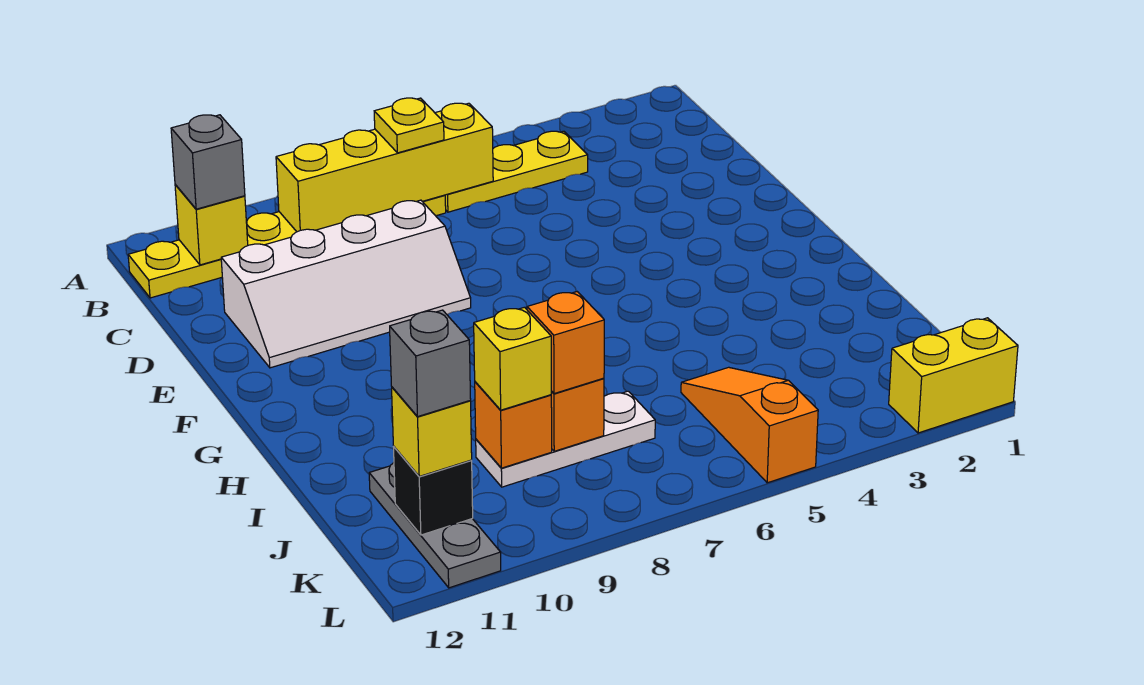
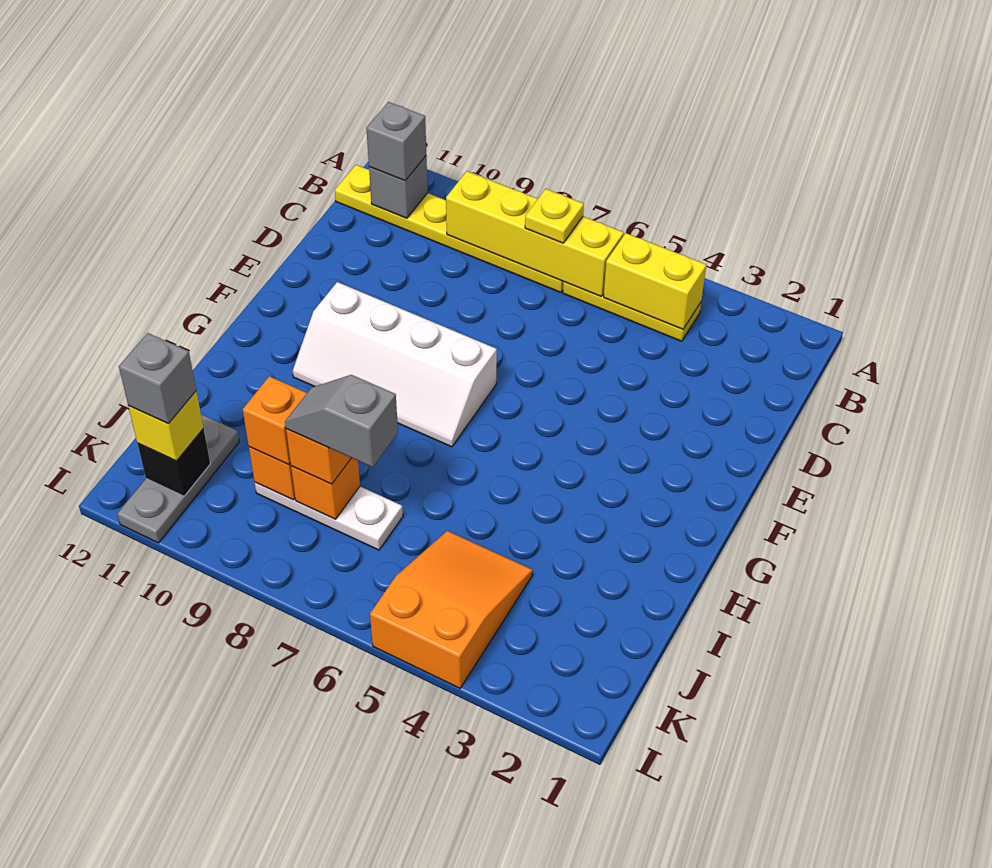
yellow brick B11 level 2 -> grey brick B11 level 2
white slope D8:E11 level 1 top D -> white slope F7:G10 level 1 top F
orange slope J5:L5 level 1 top L -> orange slope J4:L5 level 1 top L
none -> grey slope J7:J8 level 4 top 7
yellow brick J9 level 3 -> orange brick J9 level 3
yellow brick L1:L2 level 1 -> yellow brick B4:B5 level 2

